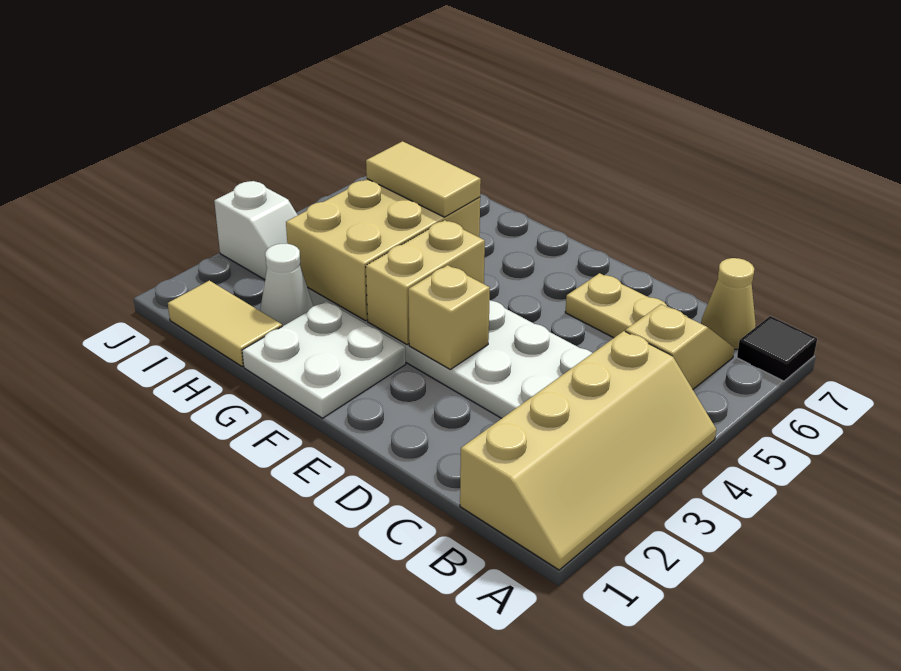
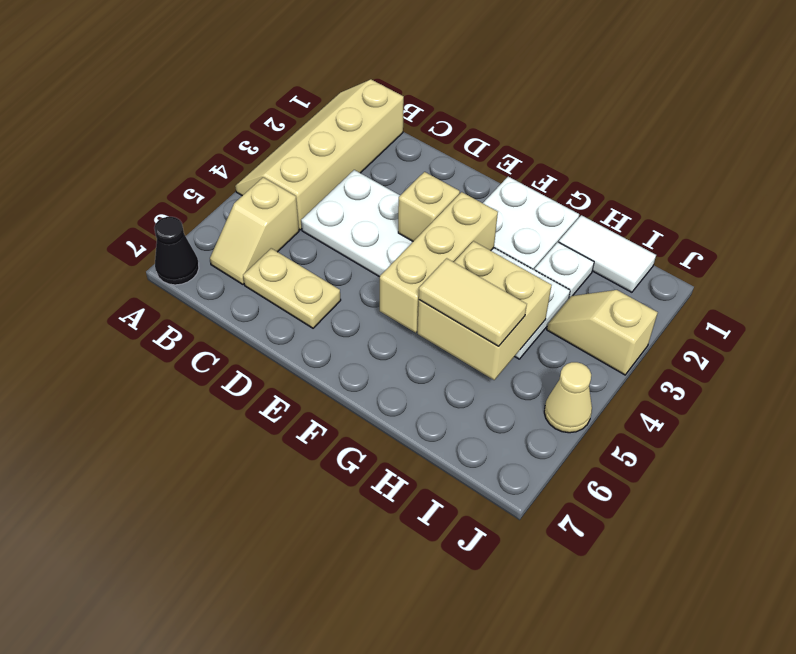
black tile A7 level 1 -> black cone A7 level 1
tan cone B7 level 1 -> tan cone J5 level 1
tan brick F3:F4 level 2 -> tan brick F3:F5 level 2
tan brick G3:H5 level 2 -> tan brick G4:H5 level 2
tan tile H1:I1 level 1 -> white tile H1:I1 level 1
white cone H2 level 1 -> white plate H2 level 1
white slope I3:J3 level 1 top J -> tan slope I3:J3 level 1 top J

